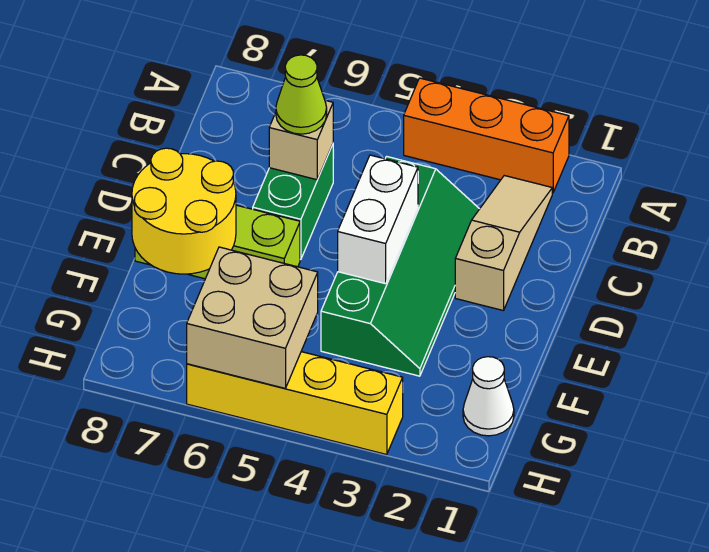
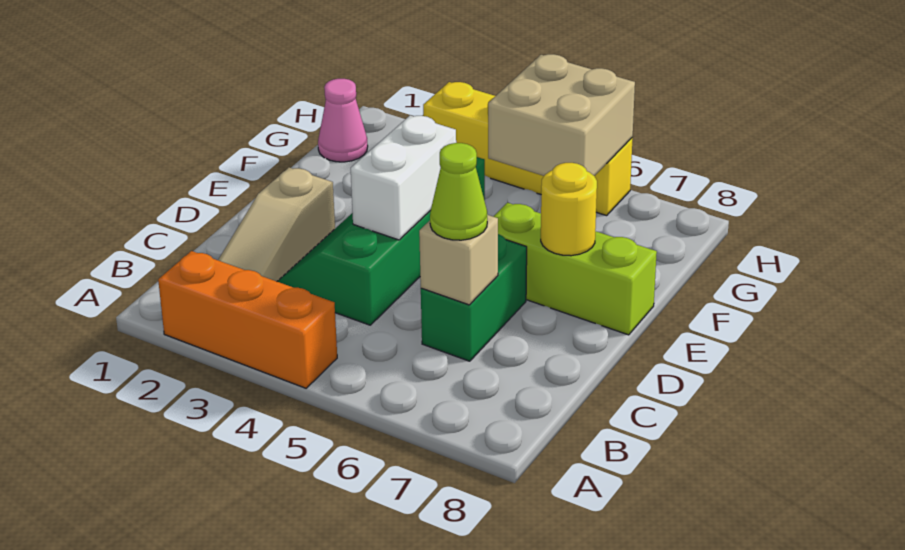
yellow round brick E7:F8 level 2 -> yellow round brick E7 level 2
white cone G1 level 1 -> pink cone G1 level 1

